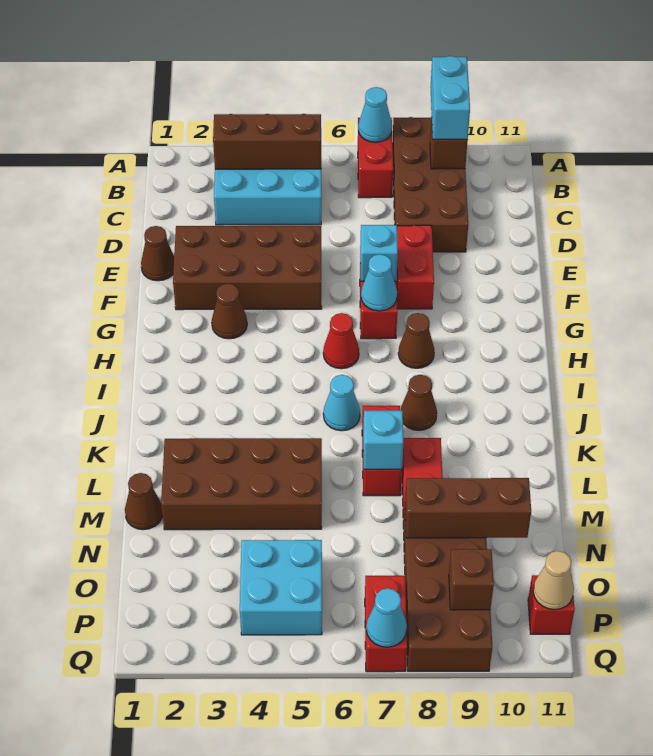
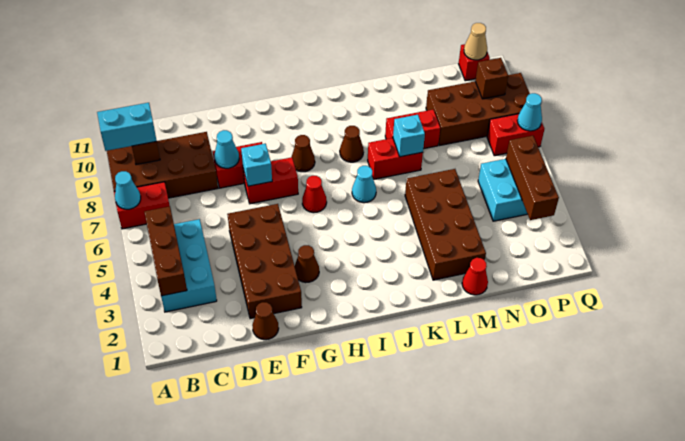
cyan cone G7 level 2 -> cyan cone E8 level 2
brown cone M1 level 1 -> red cone M1 level 1
brown brick N8:N10 level 2 -> brown brick P3:P5 level 2

